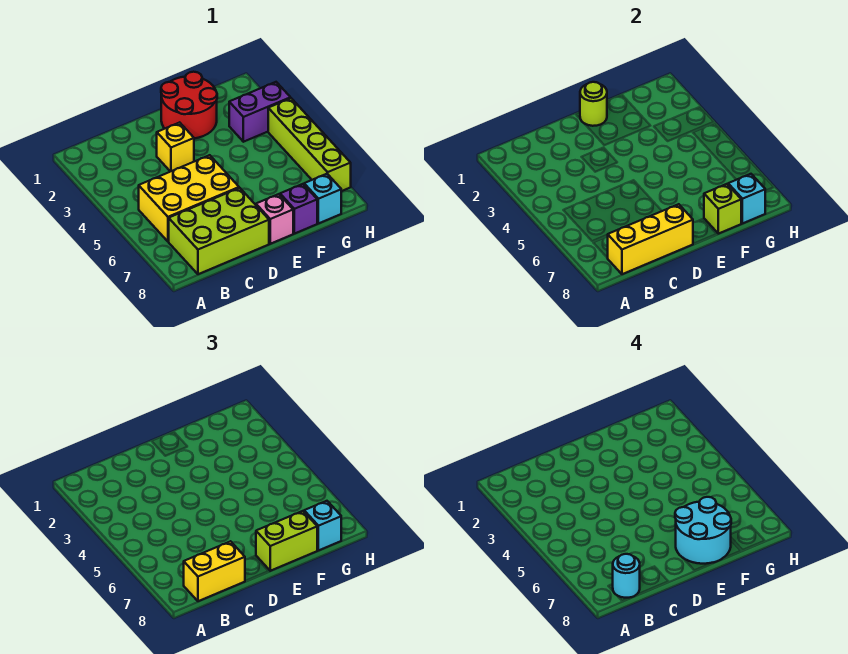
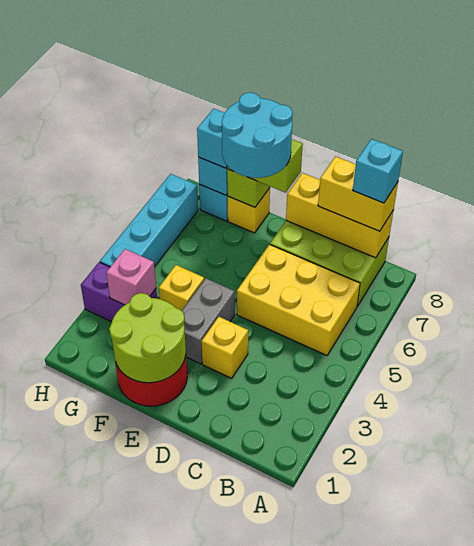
cyan round brick B8 level 4 -> cyan brick B8 level 4
lime round brick E1 level 2 -> lime round brick E1:F2 level 2
none -> grey brick E3:E4 level 1
pink brick E8 level 1 -> pink brick G3 level 2
none -> yellow brick F4 level 1
purple brick F8 level 1 -> yellow brick F8 level 1
lime brick H4:H7 level 1 -> cyan brick H4:H7 level 1

